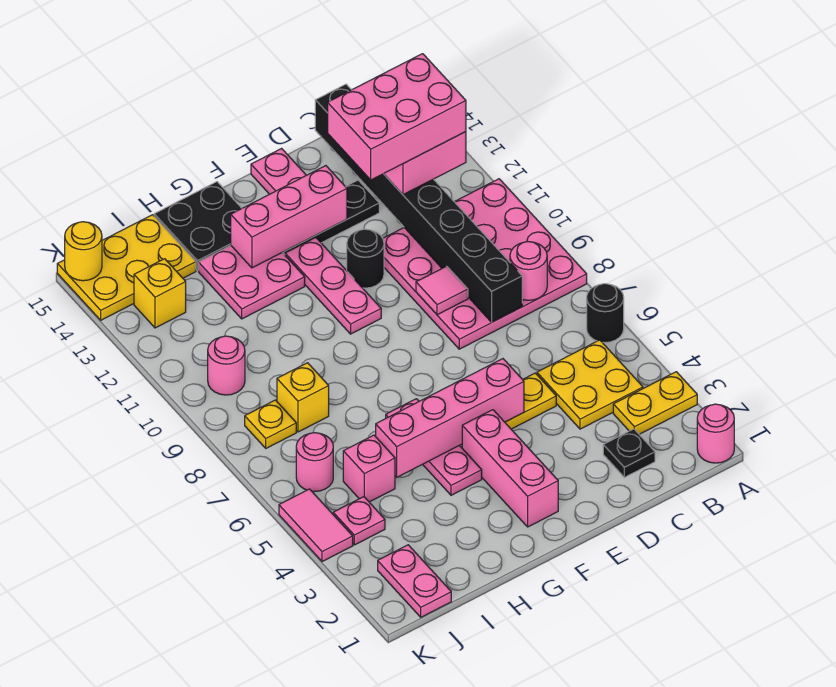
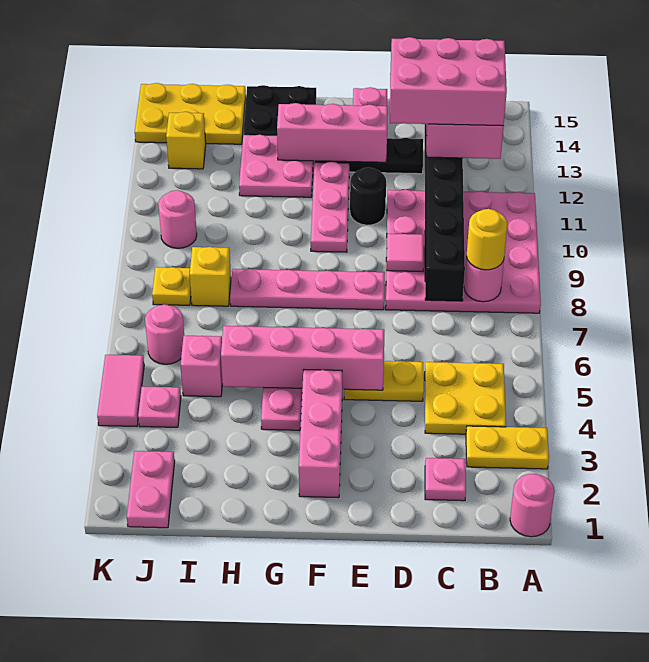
black round brick A6 level 1 -> none
black plate C2 level 1 -> pink plate C2 level 1
none -> pink plate E8:H8 level 1
yellow round brick K15 level 2 -> yellow round brick B8 level 3

